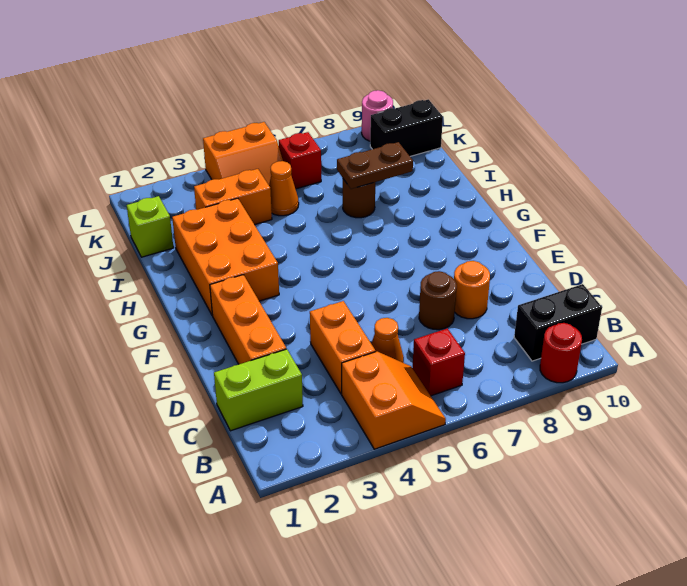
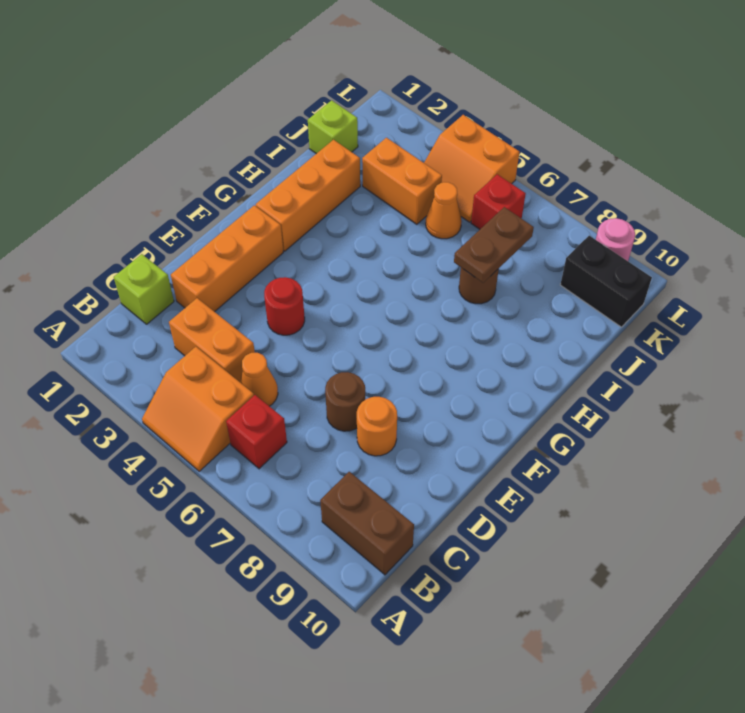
orange slope A4:B5 level 1 top 4 -> orange slope A4:B5 level 1 top B
red round brick A9 level 1 -> red round brick E4 level 1
black brick B9:B10 level 1 -> brown brick B9:B10 level 1
lime brick C1:C2 level 1 -> lime brick C1 level 1
orange brick C4:D4 level 1 -> orange brick C3:C4 level 1
orange brick G2:I3 level 1 -> orange brick G2:I2 level 1
brown plate I7:I8 level 2 -> brown plate I7:J7 level 2

